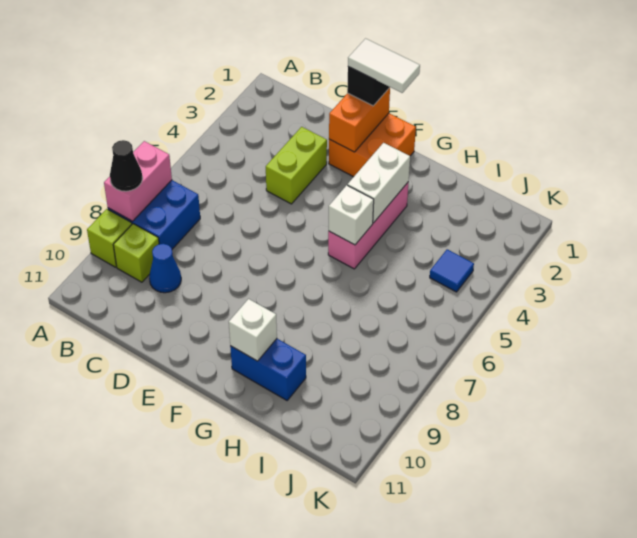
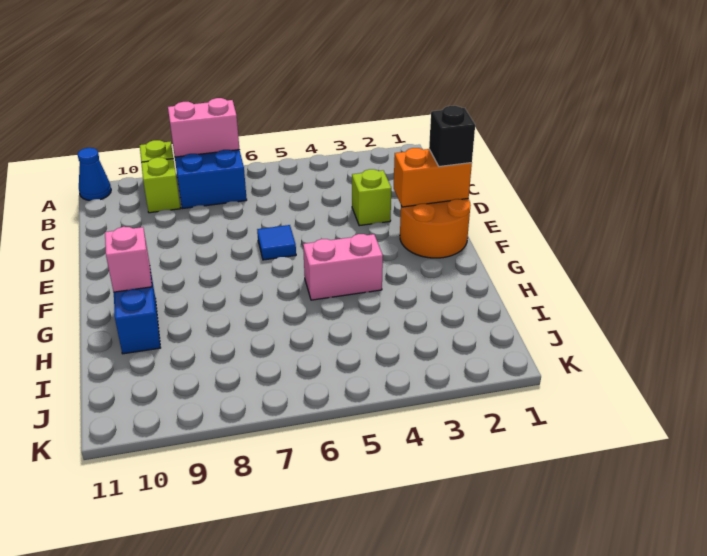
black cone A8 level 3 -> none
blue cone C9 level 1 -> blue cone A11 level 1
lime brick D3:D4 level 1 -> lime brick D3 level 1
orange brick E1:F2 level 1 -> orange round brick E1:F2 level 1
white tile E1:F1 level 4 -> none
pink brick G3:G5 level 1 -> pink brick G4:G5 level 1
white brick G3:G4 level 2 -> none
white brick G5 level 2 -> none
white brick G10 level 2 -> pink brick G10 level 2
blue tile J4 level 1 -> blue tile E6 level 1

